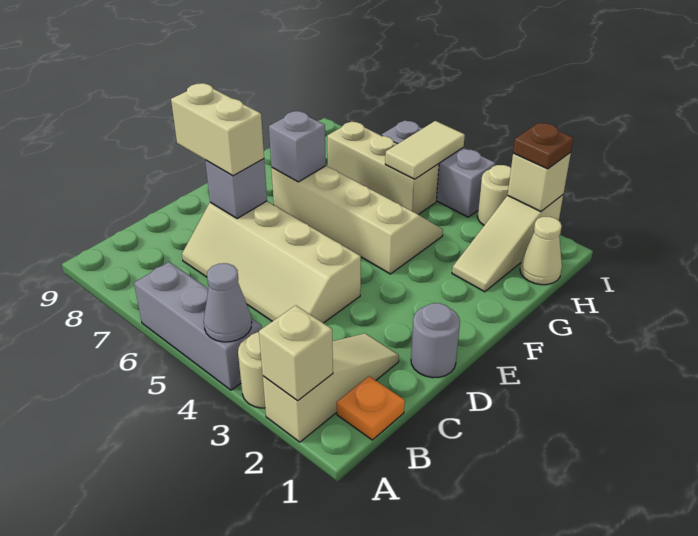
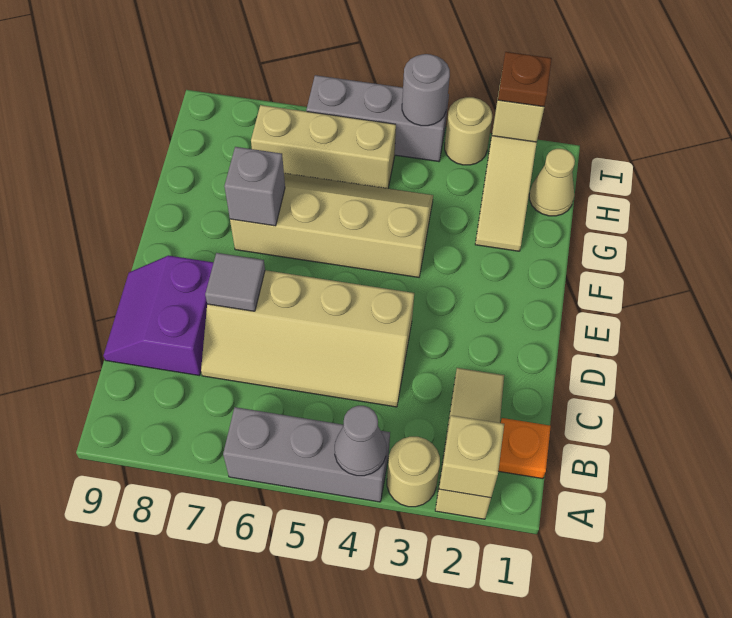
none -> purple slope C8:D9 level 1 top 8
grey round brick D1 level 1 -> grey round brick I4 level 2
grey brick D7 level 2 -> grey tile D7 level 2
tan brick D7:D8 level 3 -> none
tan tile H5:I5 level 2 -> none

